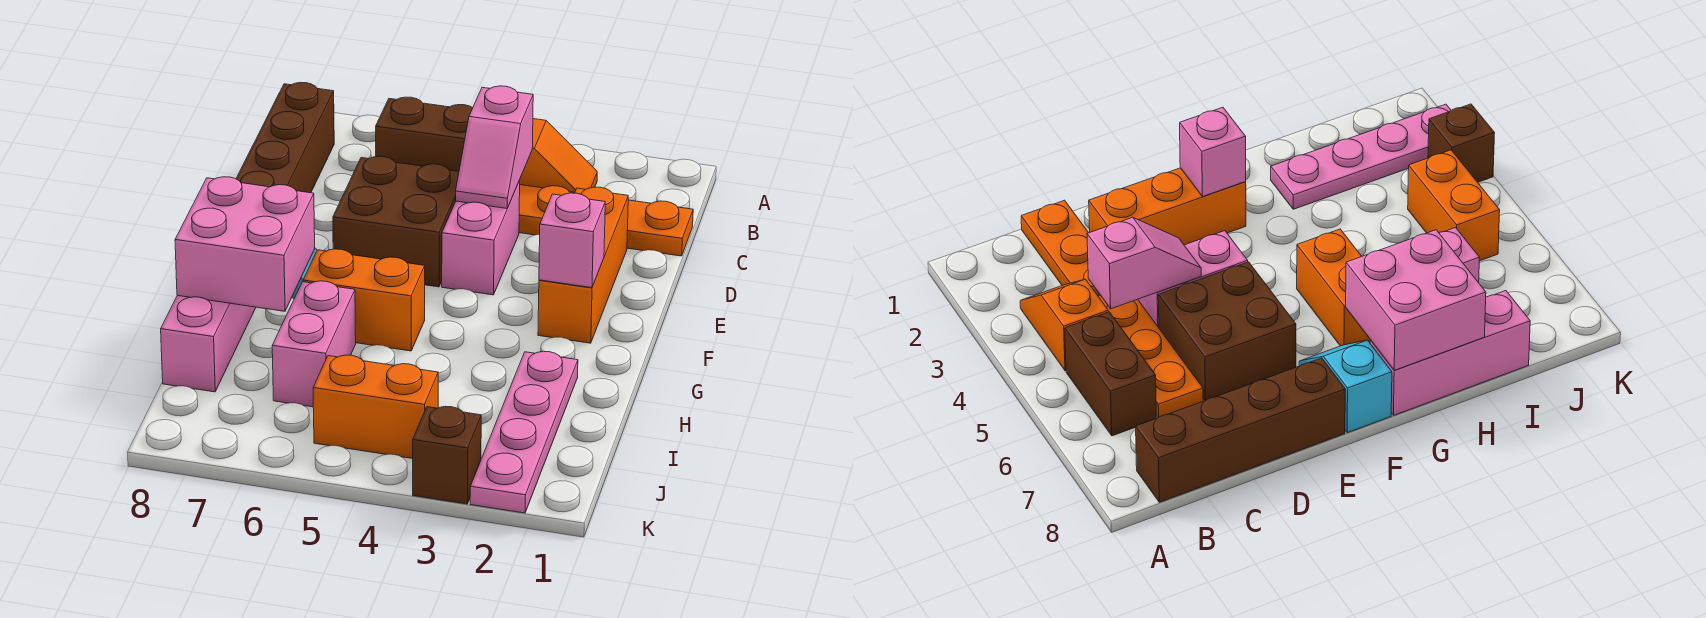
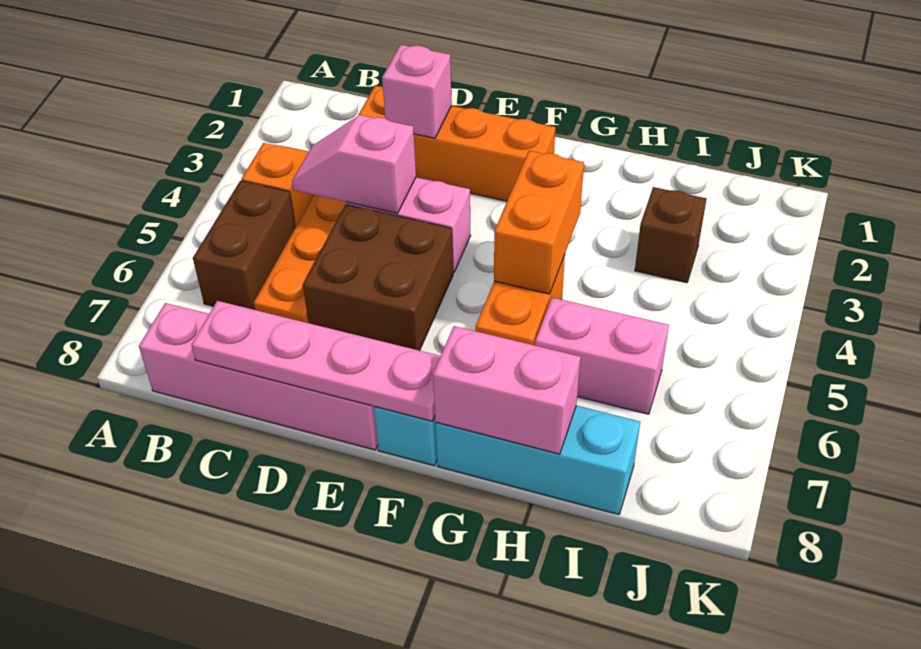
brown brick B8:E8 level 1 -> pink brick B8:E8 level 1
pink slope C4:D4 level 2 top C -> pink slope C4:D4 level 2 top D
pink brick F2 level 2 -> pink brick D2 level 2
pink brick G7:H8 level 2 -> pink brick G8:H8 level 2
pink brick G8:I8 level 1 -> cyan brick G8:I8 level 1
pink plate H2:K2 level 1 -> pink plate C8:F8 level 2
orange brick J4:J5 level 1 -> orange brick G4:G5 level 2
brown brick K3 level 1 -> brown brick I3 level 1

